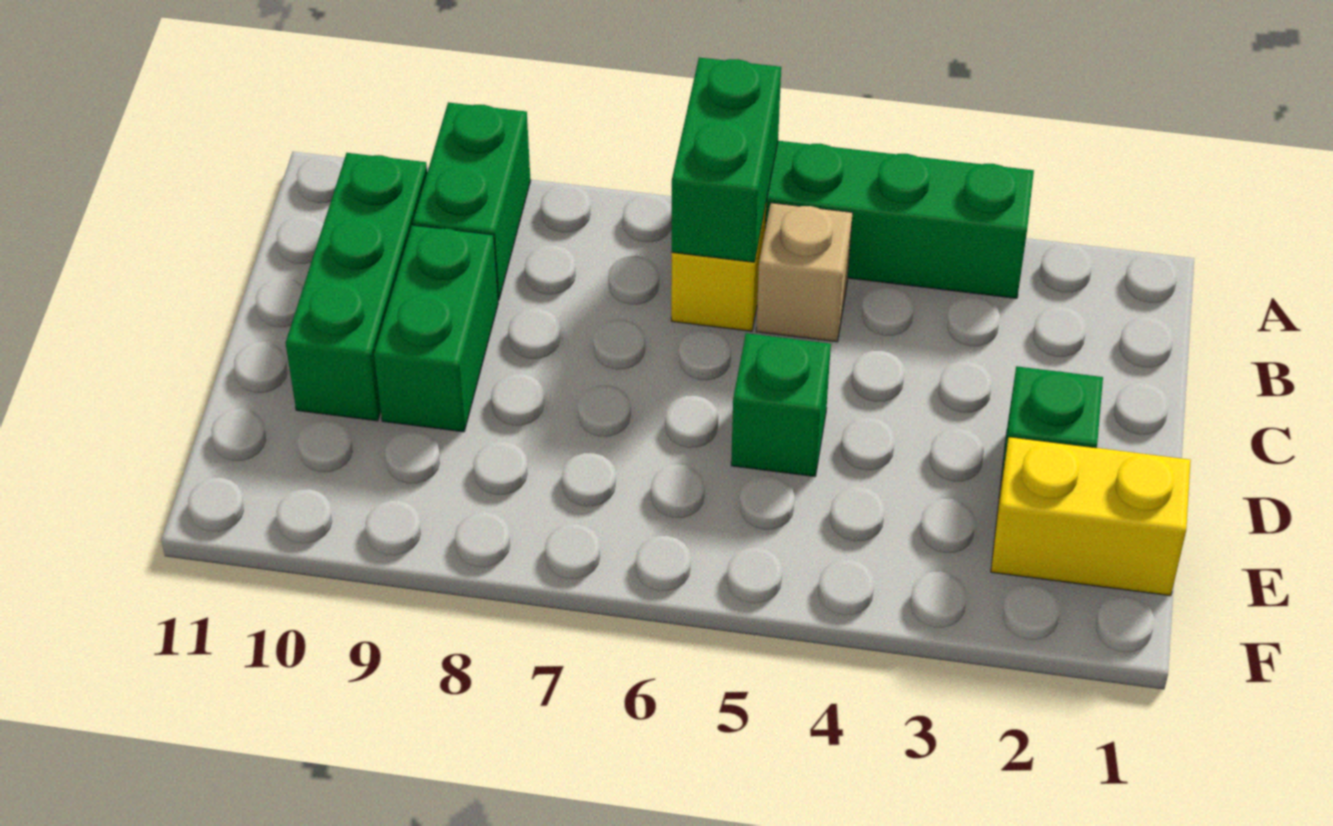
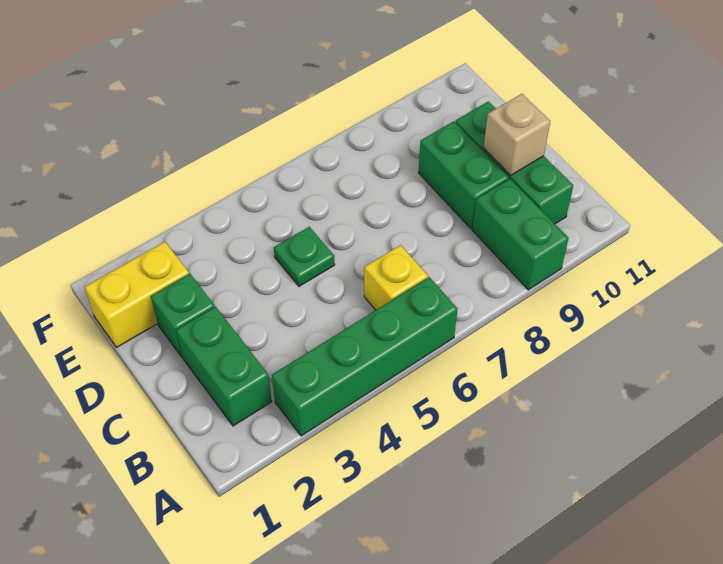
green brick A6:B6 level 2 -> green brick B2:C2 level 1
tan brick B5 level 1 -> tan brick C10 level 2
green brick D5 level 1 -> green plate D5 level 1

